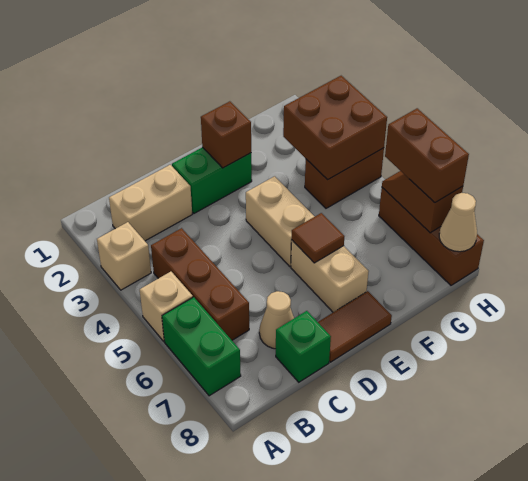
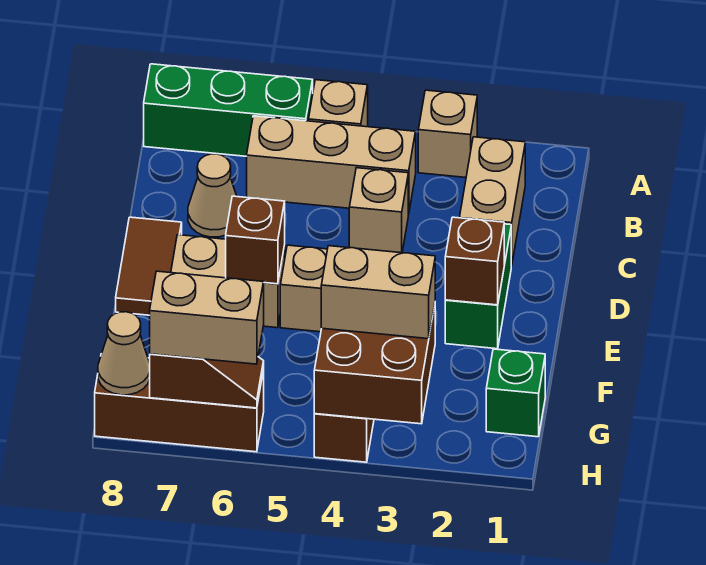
green brick A6:A7 level 1 -> green brick A6:A8 level 1
brown brick B4:B6 level 1 -> tan brick B4:B6 level 1
none -> tan brick C4 level 1
green brick C8 level 1 -> green brick G1 level 1
brown tile E6 level 2 -> brown brick E6 level 2
none -> tan brick G3:G4 level 3
brown brick H6:H7 level 3 -> tan brick H6:H7 level 3

